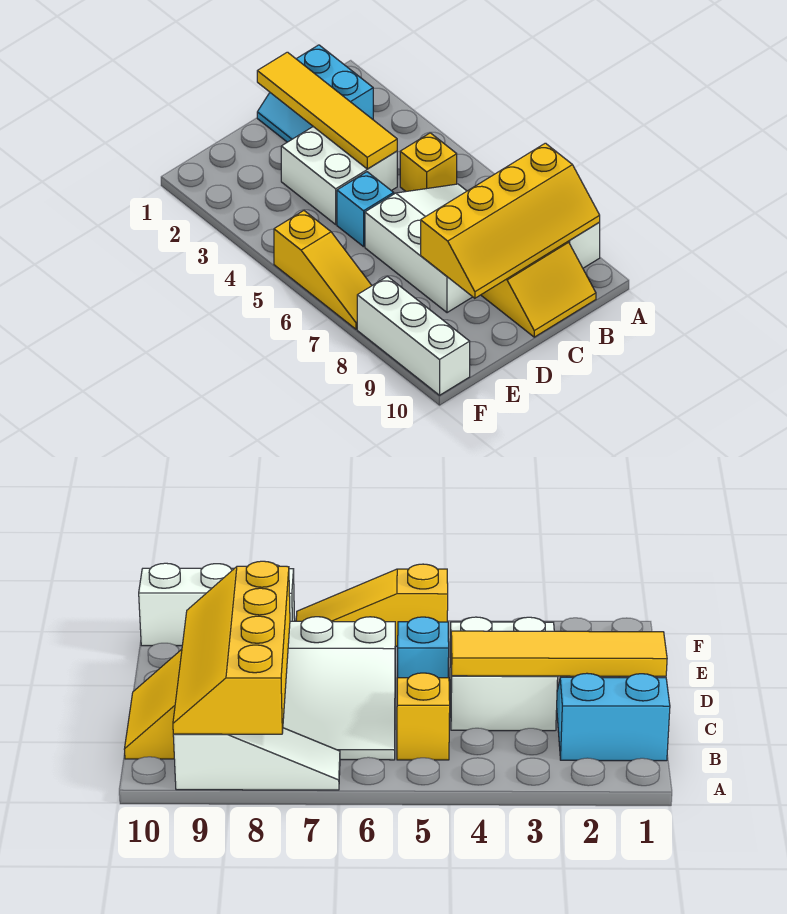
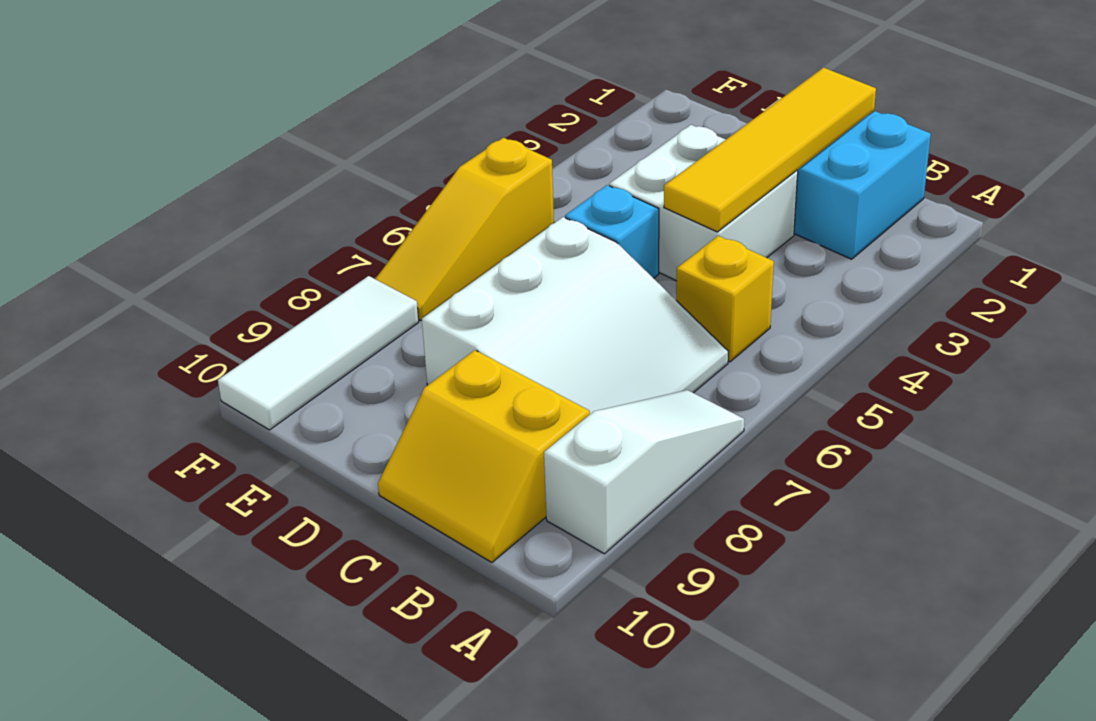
yellow slope A8:D9 level 2 top 8 -> none
white brick F8:F10 level 1 -> white tile F8:F10 level 1

